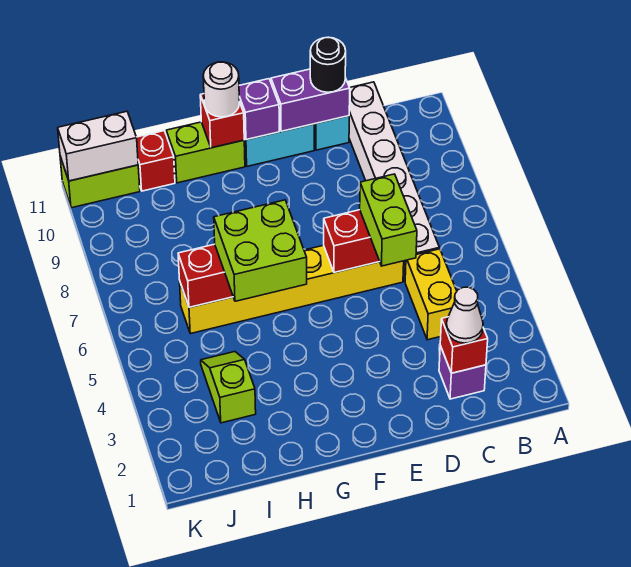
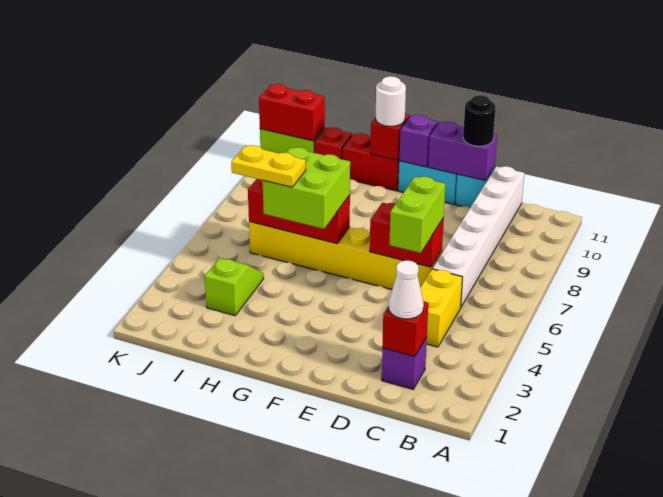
lime brick G11:H11 level 1 -> red brick G11:H11 level 1
none -> yellow plate H5:I5 level 4
white brick J11:K11 level 2 -> red brick J11:K11 level 2

